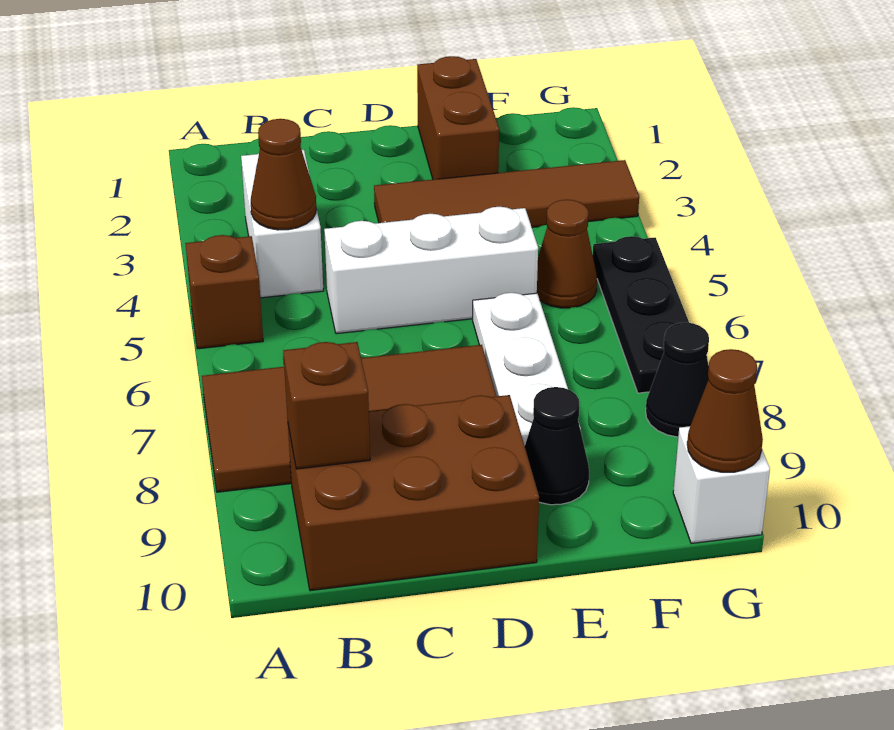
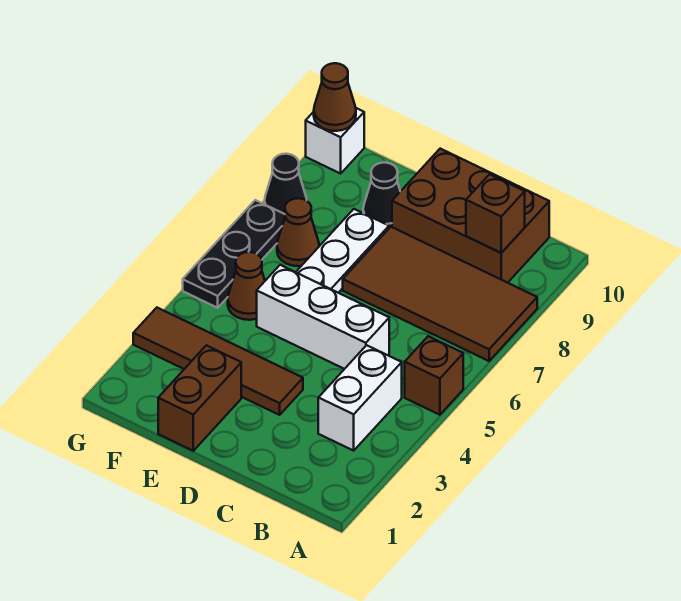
brown cone B4 level 2 -> brown cone F7 level 1

